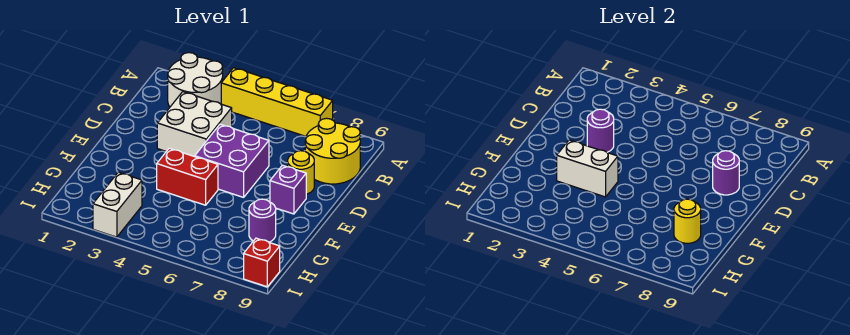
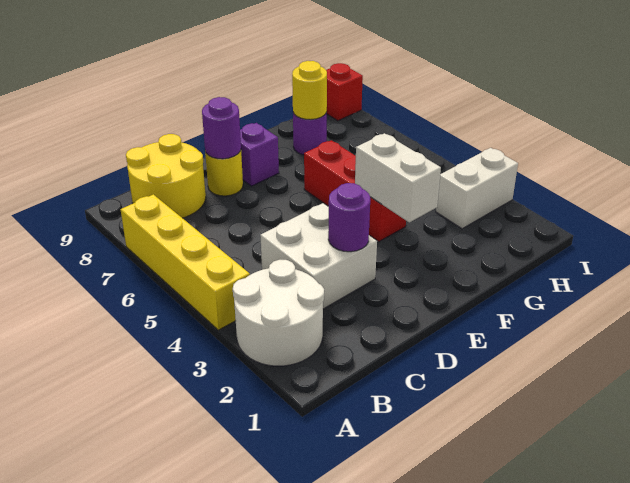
purple brick D5:E6 level 1 -> none
red brick F4:F5 level 1 -> red brick F4:F6 level 1

